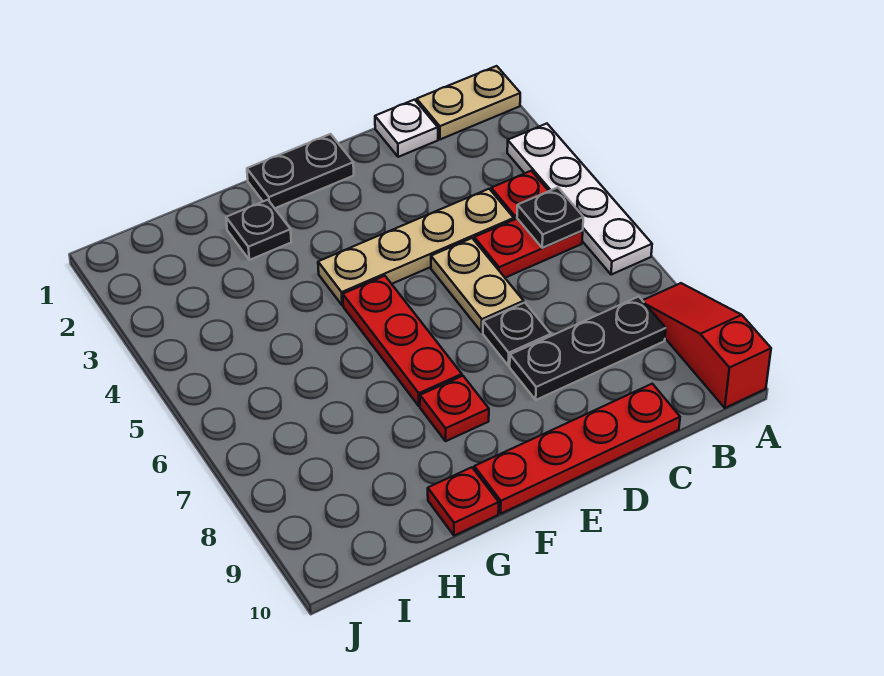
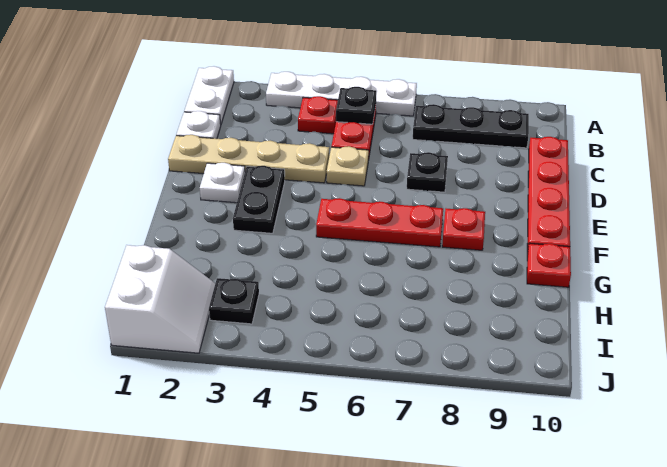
tan plate A1:B1 level 1 -> white plate A1:B1 level 1
red slope A8:A10 level 1 top 10 -> none
black plate B8:D8 level 1 -> black plate B7:B9 level 1
tan plate C4:F4 level 1 -> tan plate D1:D4 level 1
tan plate D5:D6 level 1 -> tan plate D5 level 1
black plate E1:F1 level 1 -> black plate E3:F3 level 1
none -> white plate E2 level 1
black plate G2 level 1 -> black plate I3 level 1
none -> white slope I1:J2 level 1 top 1

